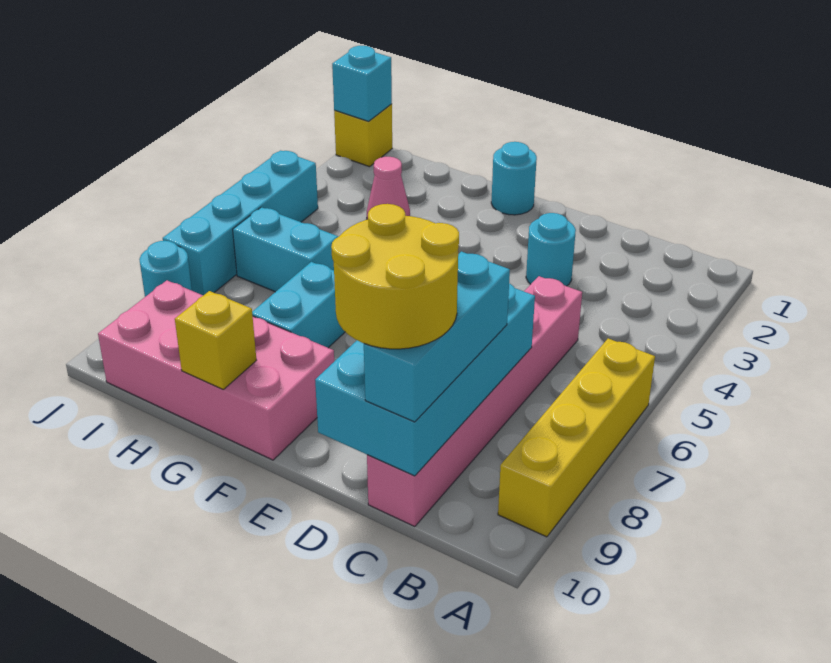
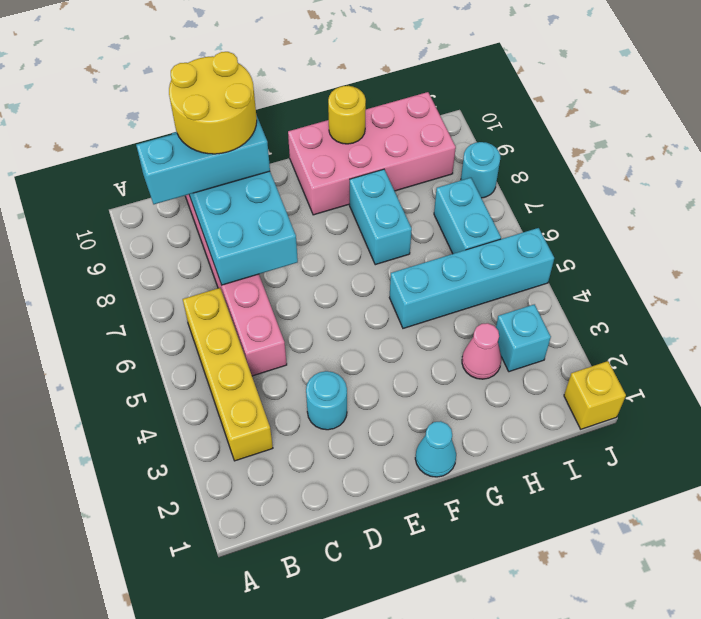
yellow brick A6:A9 level 1 -> yellow brick B3:B6 level 1
cyan brick C8:C10 level 3 -> cyan brick B9:D9 level 3
cyan round brick F1 level 1 -> cyan cone F1 level 1
yellow brick G10 level 2 -> yellow round brick G10 level 2
cyan brick H6:I6 level 1 -> cyan brick I6:I7 level 1
cyan brick J1 level 2 -> cyan brick I3 level 1
cyan brick J4:J7 level 1 -> cyan brick G5:J5 level 1

